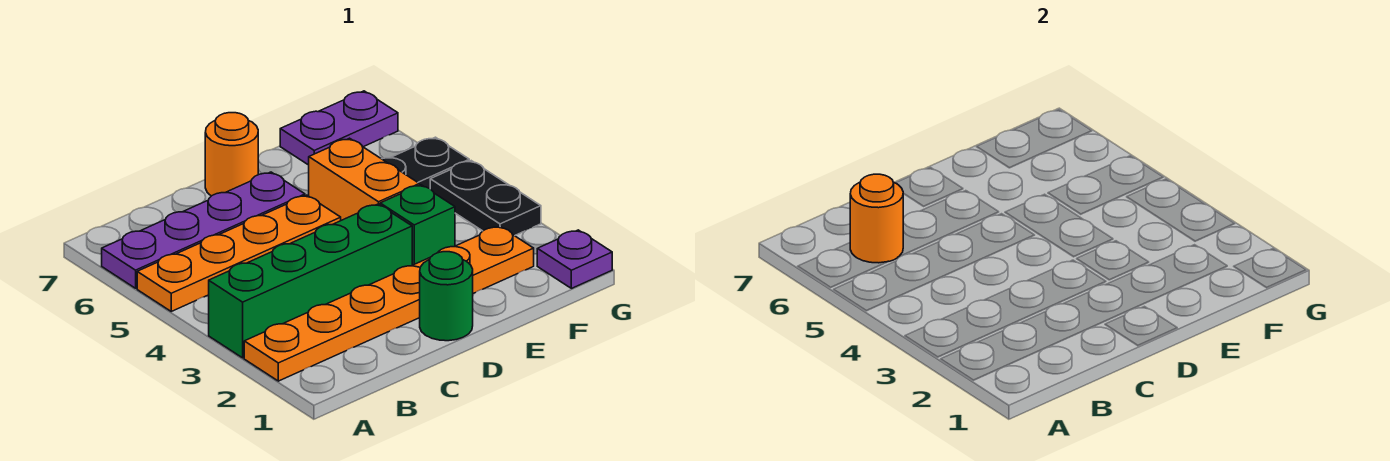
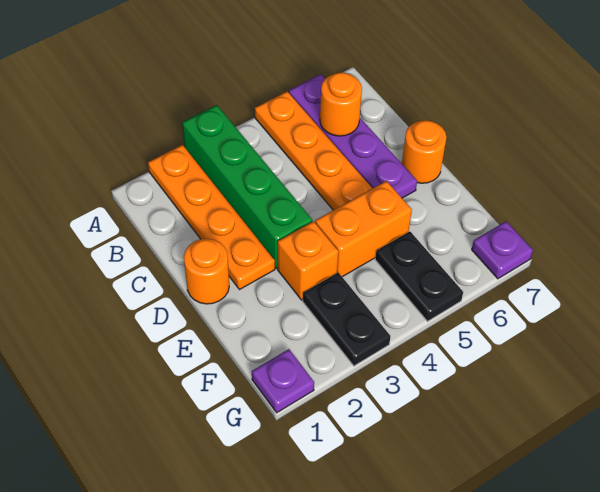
orange plate A2:F2 level 1 -> orange plate A2:D2 level 1
green round brick D1 level 1 -> orange round brick D1 level 1
green brick E3 level 1 -> orange brick E3 level 1
purple plate F7:G7 level 1 -> purple plate G7 level 1
black plate G3:G4 level 1 -> black plate F3:G3 level 1

